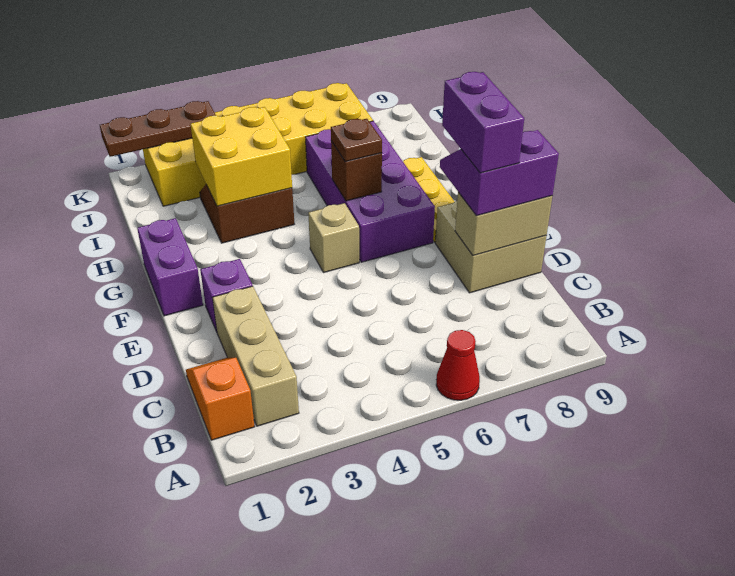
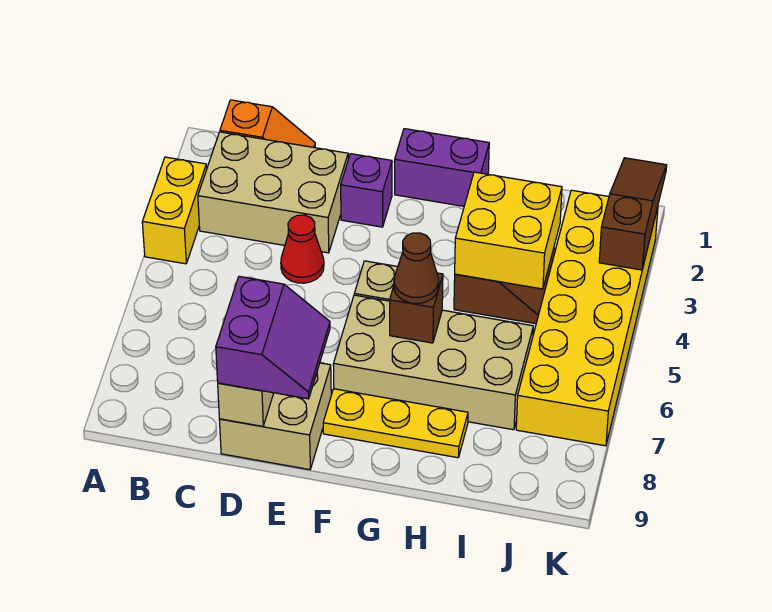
none -> yellow brick A3:A4 level 1
red cone A6 level 1 -> red cone D4 level 1
tan brick B2:D2 level 1 -> tan brick B2:D3 level 1
purple brick D8:E8 level 4 -> none
purple brick F6:I7 level 1 -> tan brick F6:I7 level 1
brown plate G6 level 3 -> brown cone G6 level 3
brown plate K1:K3 level 2 -> brown slope K1:K3 level 2 top 3

